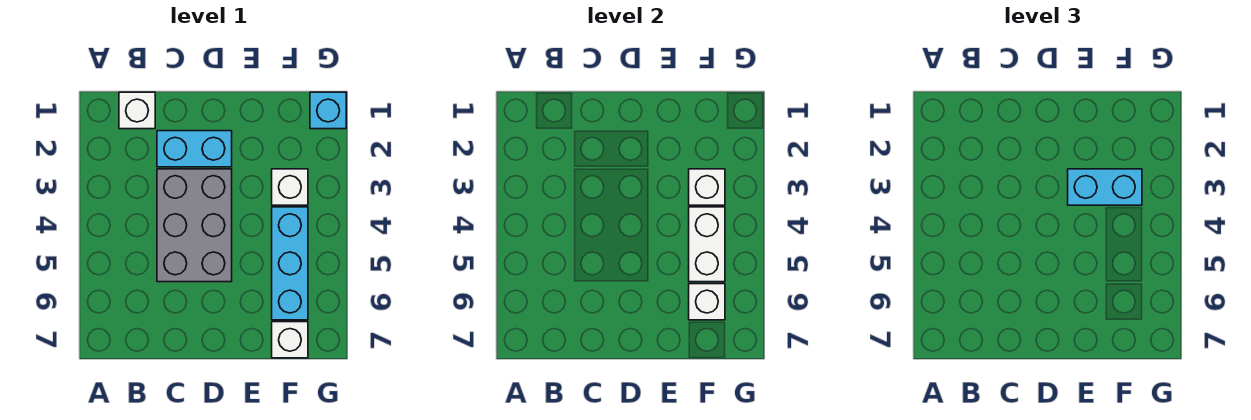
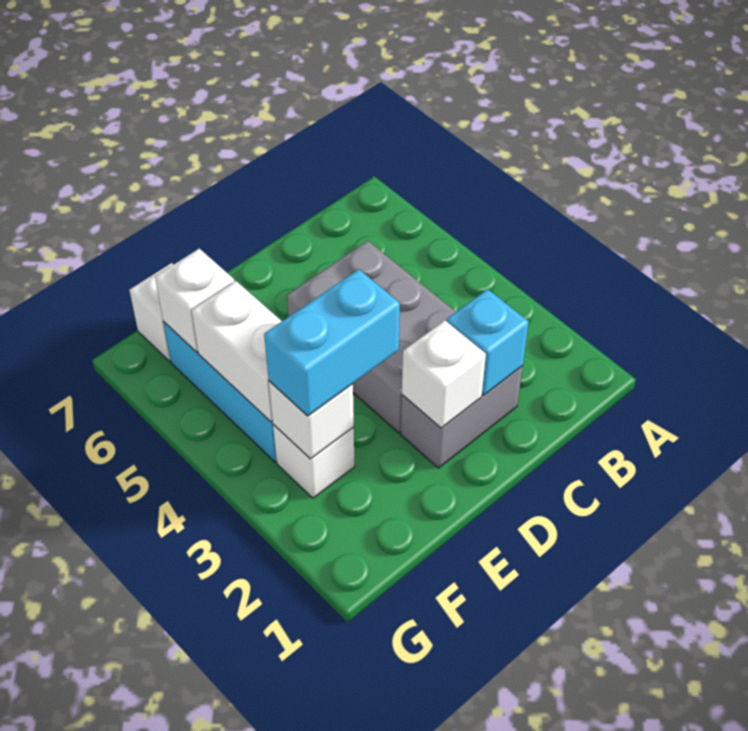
white brick B1 level 1 -> white brick D2 level 2
cyan brick C2:D2 level 1 -> grey brick C2:D2 level 1
cyan brick G1 level 1 -> cyan brick C2 level 2

